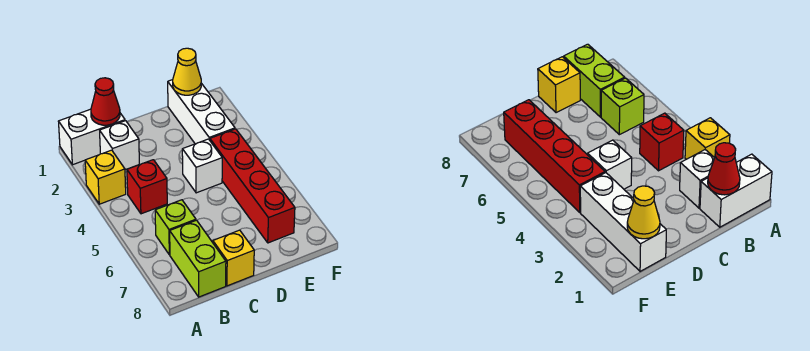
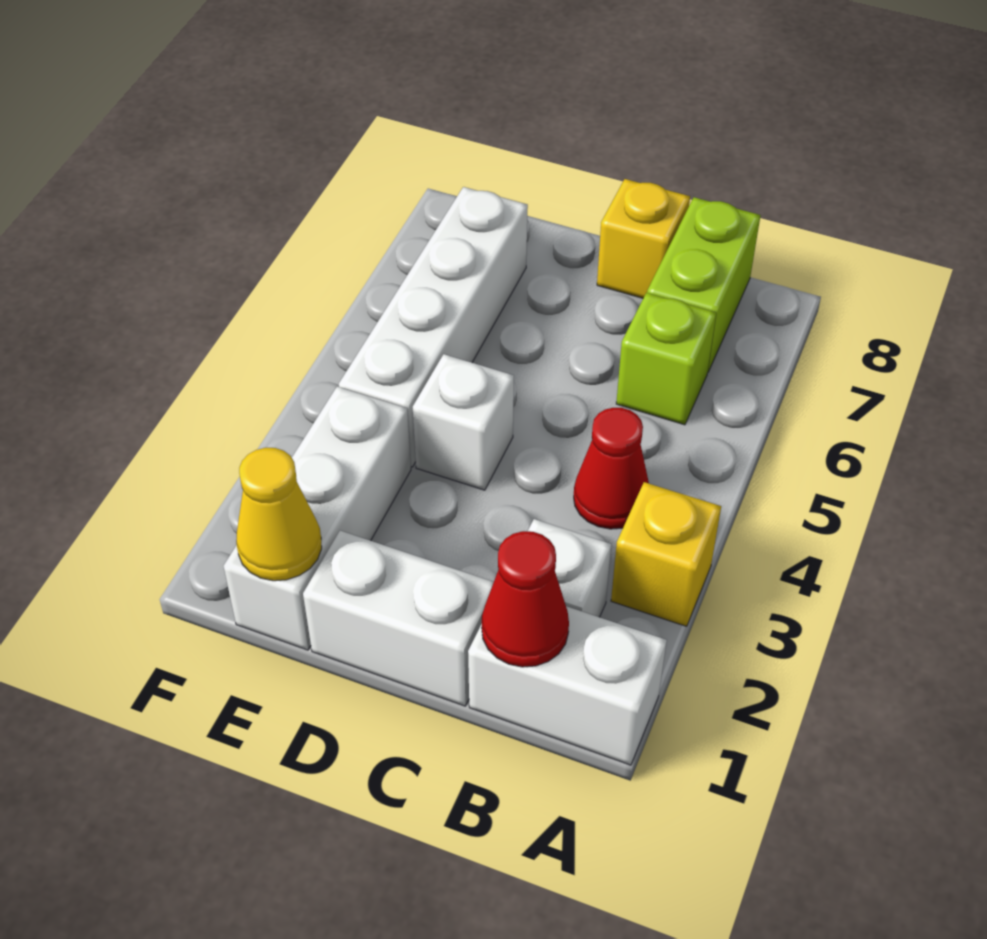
red brick B4 level 1 -> red cone B4 level 1
none -> white brick C1:D1 level 1
red brick E4:E7 level 1 -> white brick E4:E7 level 1

